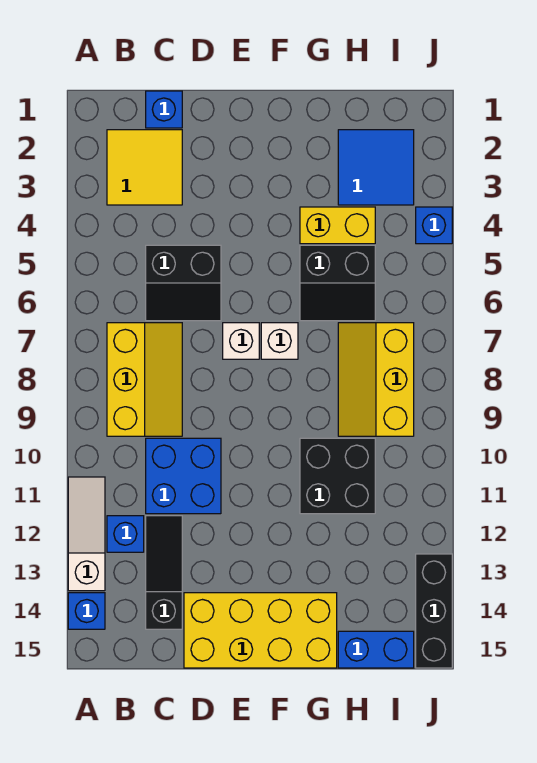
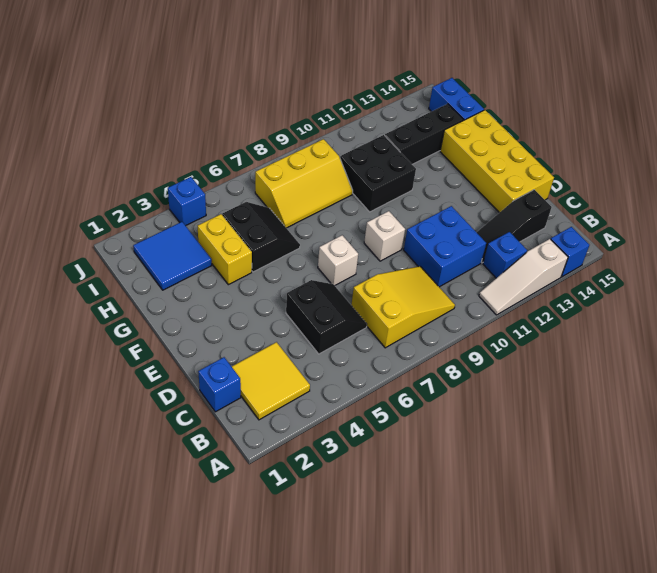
yellow slope B7:C9 level 1 top B -> yellow slope B7:C9 level 1 top 7
white brick F7 level 1 -> white brick E9 level 1
black brick J13:J15 level 1 -> black brick H12:H14 level 1

